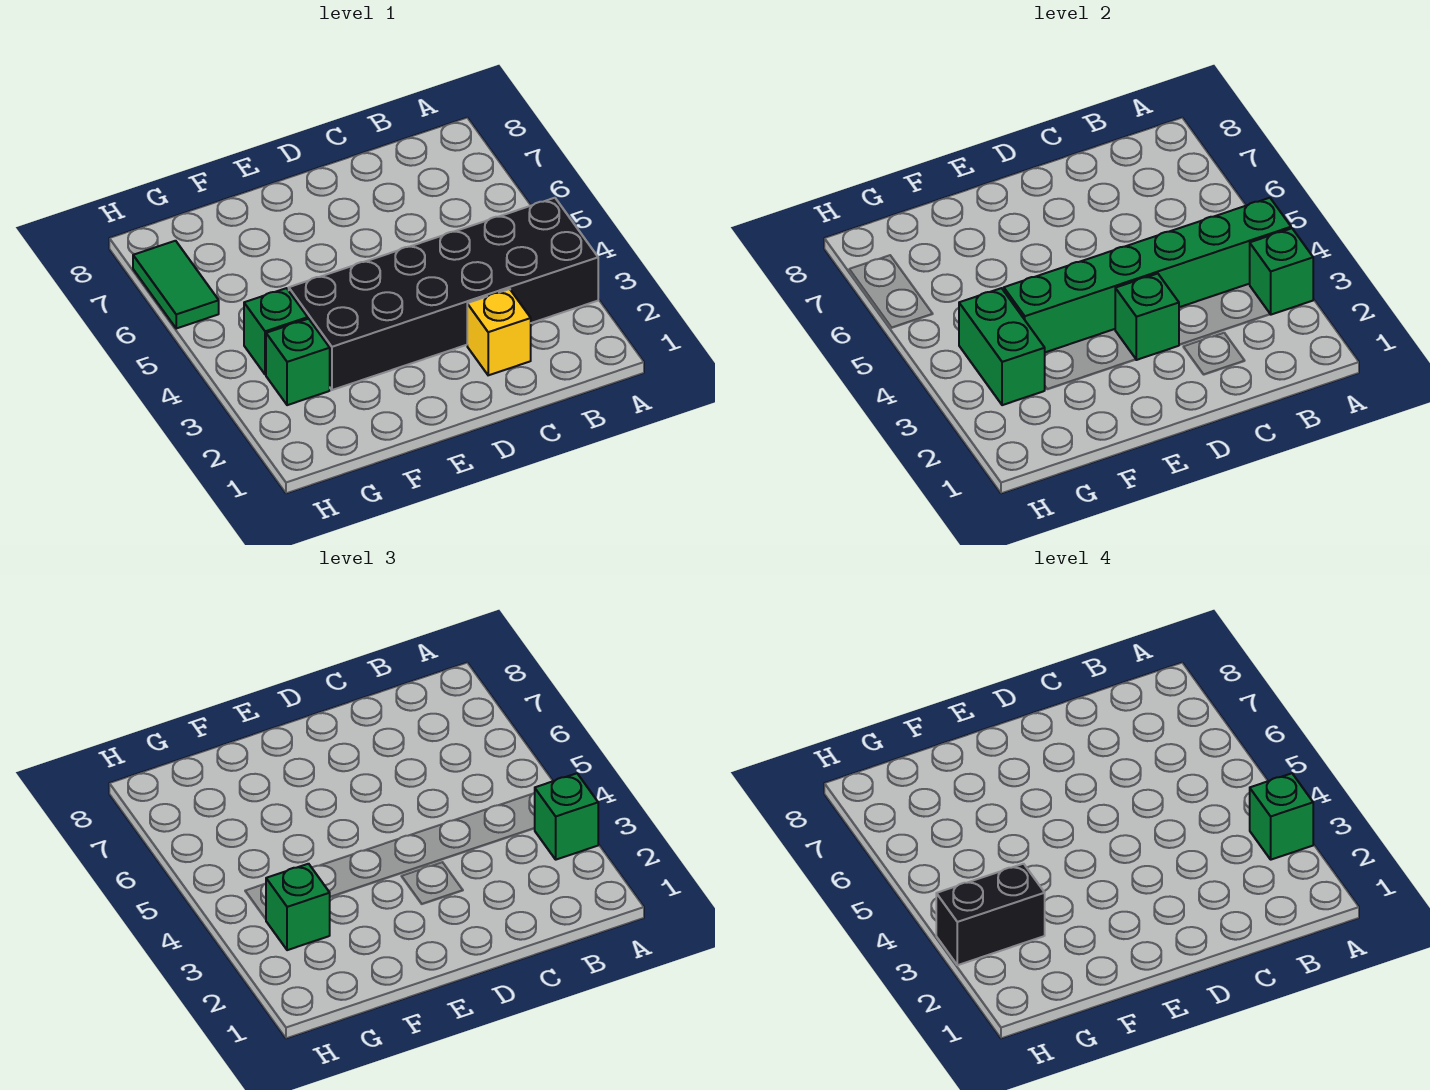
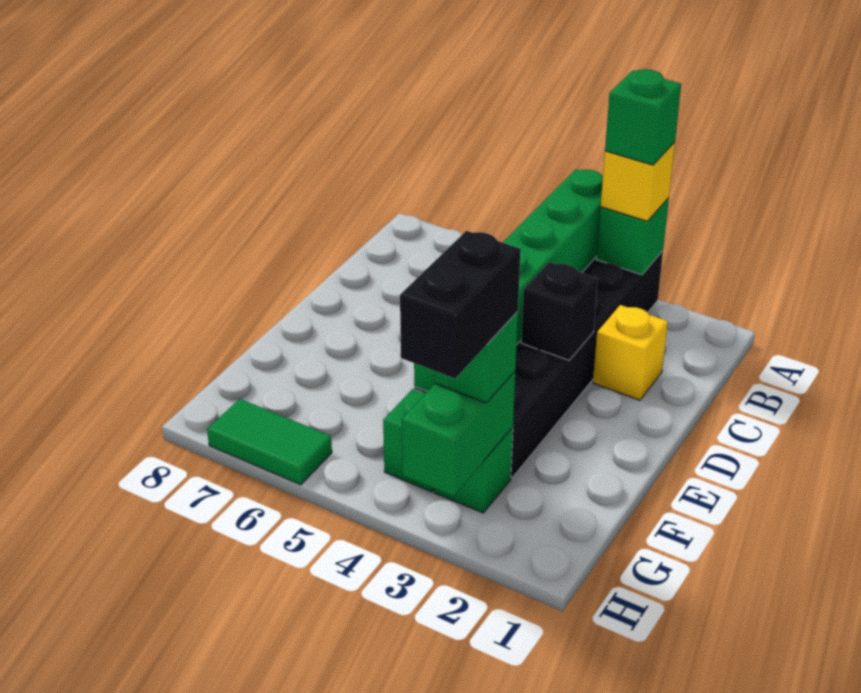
green brick A3 level 3 -> yellow brick A3 level 3
green brick D3 level 2 -> black brick D3 level 2
green brick G3:G4 level 2 -> green brick G3:H3 level 2

